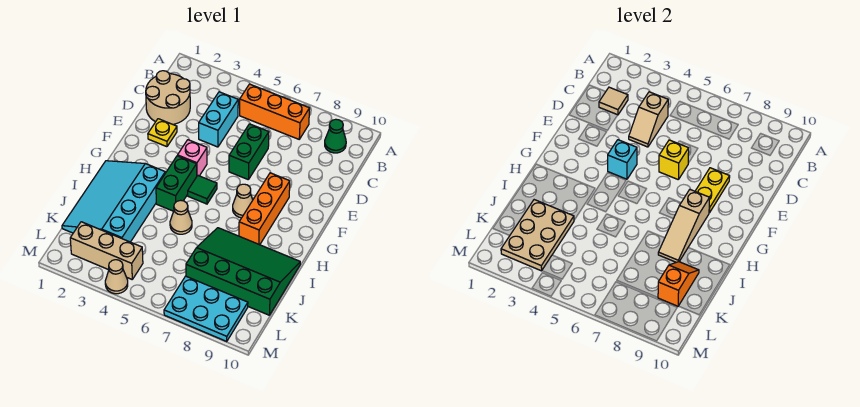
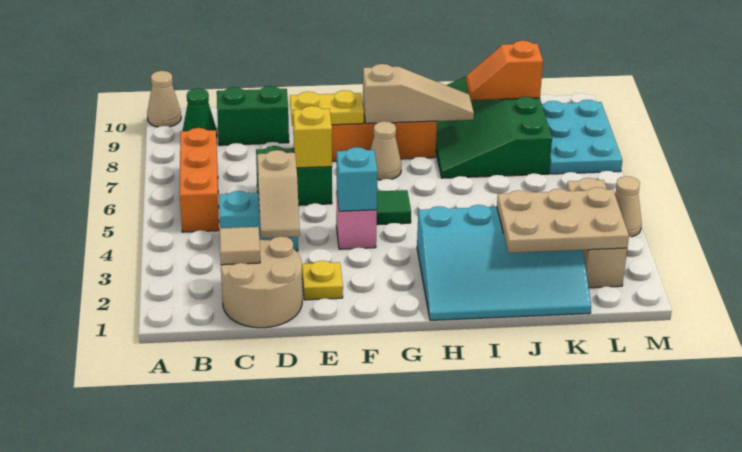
tan slope C4:D4 level 2 top C -> tan slope D3:D4 level 2 top 4
green brick G4:H4 level 1 -> green brick C9:D9 level 1
tan cone I5 level 1 -> tan cone A10 level 1

